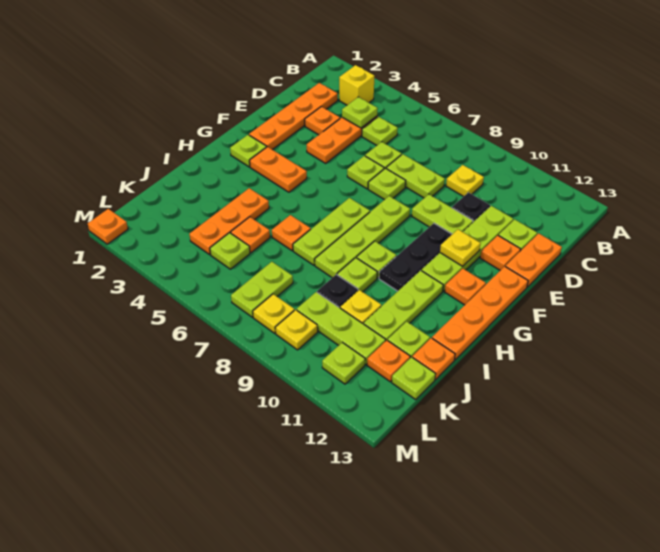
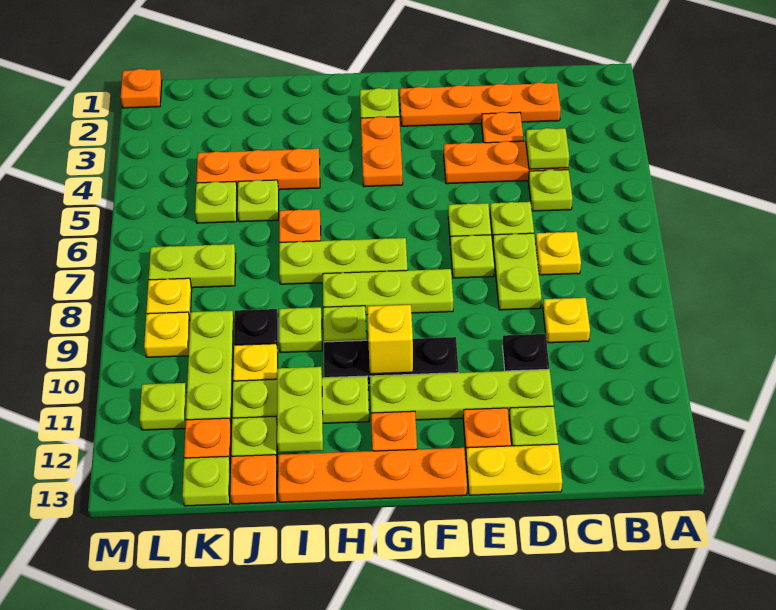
yellow brick B3 level 1 -> yellow brick G10 level 2
orange plate D13:E13 level 1 -> yellow plate D13:E13 level 1
lime plate E9:E10 level 1 -> lime plate I11:I12 level 2
lime plate F8:I8 level 1 -> lime plate F8:H8 level 1
yellow plate F11 level 2 -> yellow plate C7 level 1
orange plate J5 level 1 -> lime plate J5 level 1

